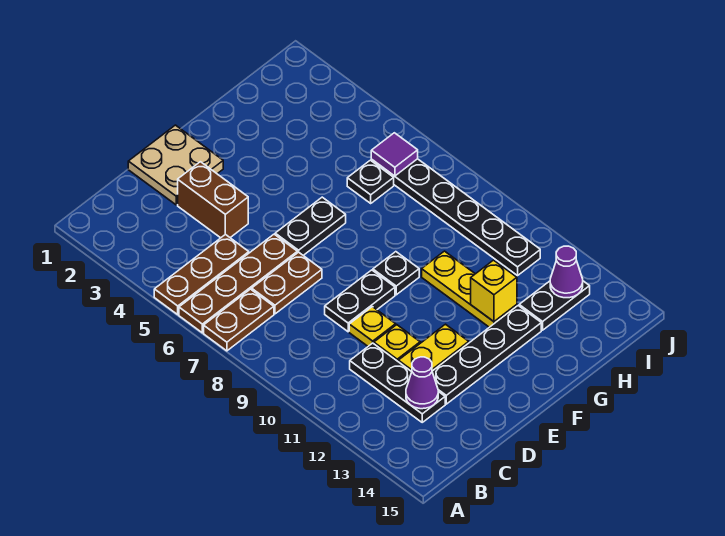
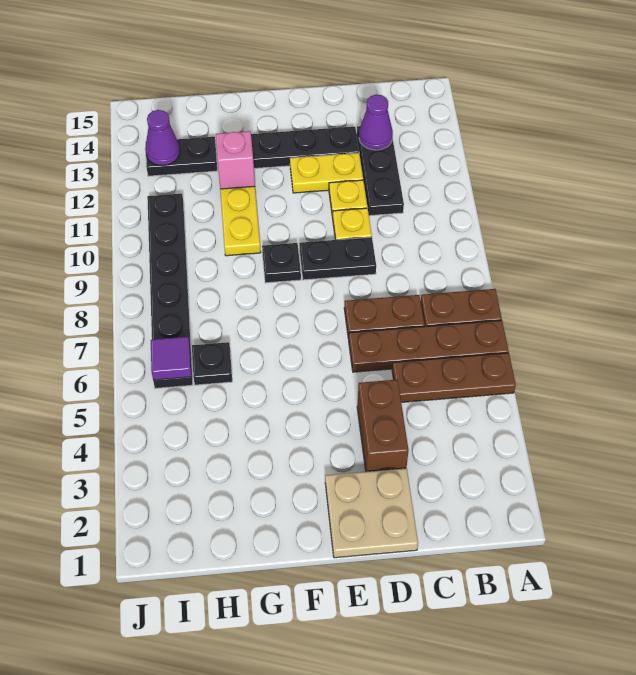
black plate E6:F6 level 1 -> none
yellow brick G12 level 2 -> pink brick G12 level 2

